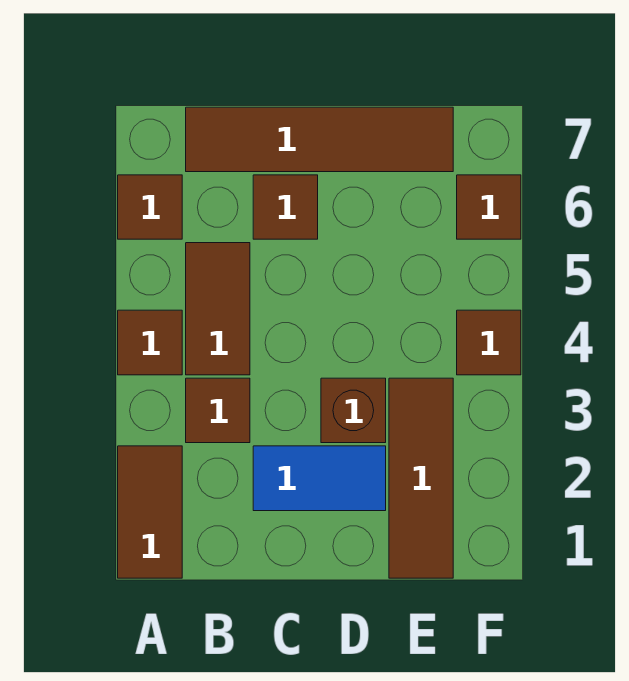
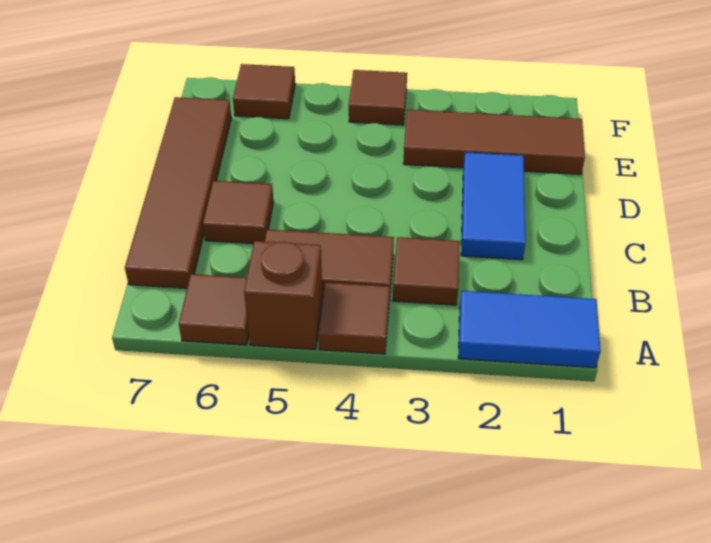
brown tile A1:A2 level 1 -> blue tile A1:A2 level 1
brown brick D3 level 1 -> brown brick A5 level 1

